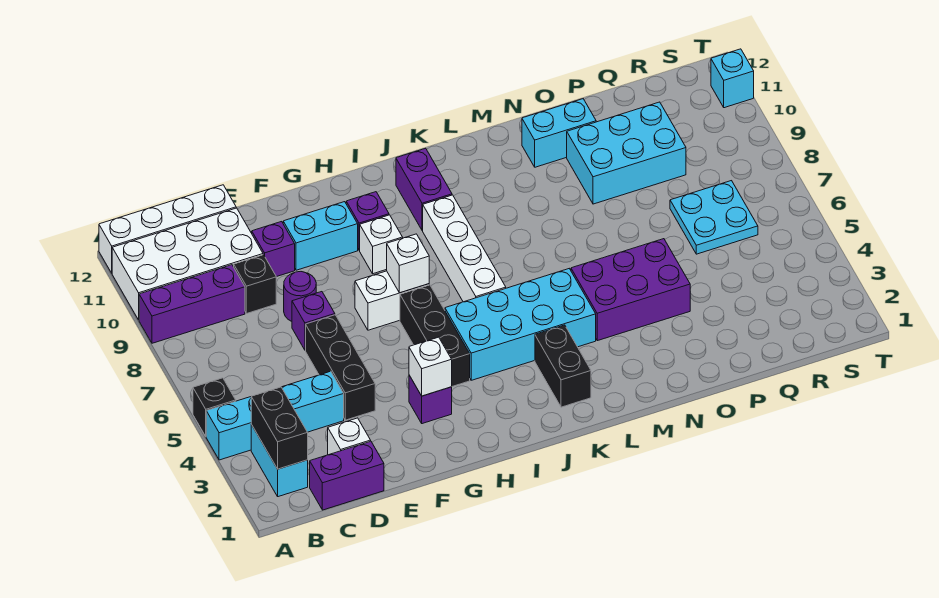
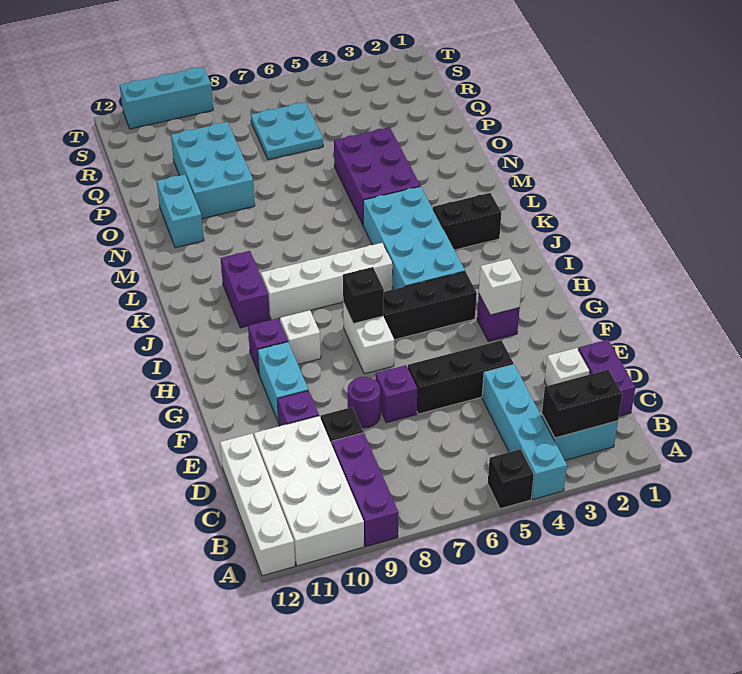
white brick H7 level 2 -> black brick H7 level 2
purple brick J10:J11 level 1 -> purple brick J10:K10 level 1
cyan brick T11 level 1 -> cyan brick T9:T11 level 1

